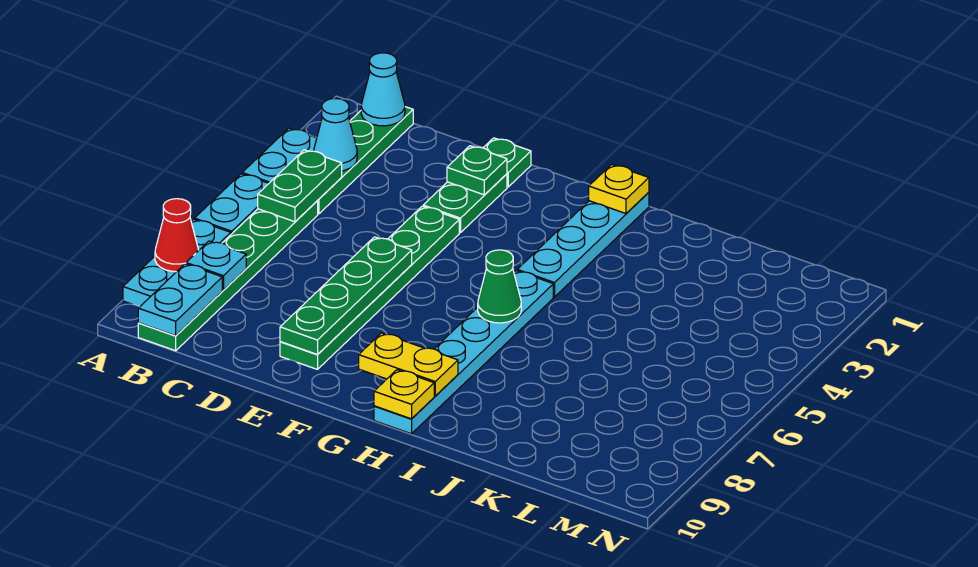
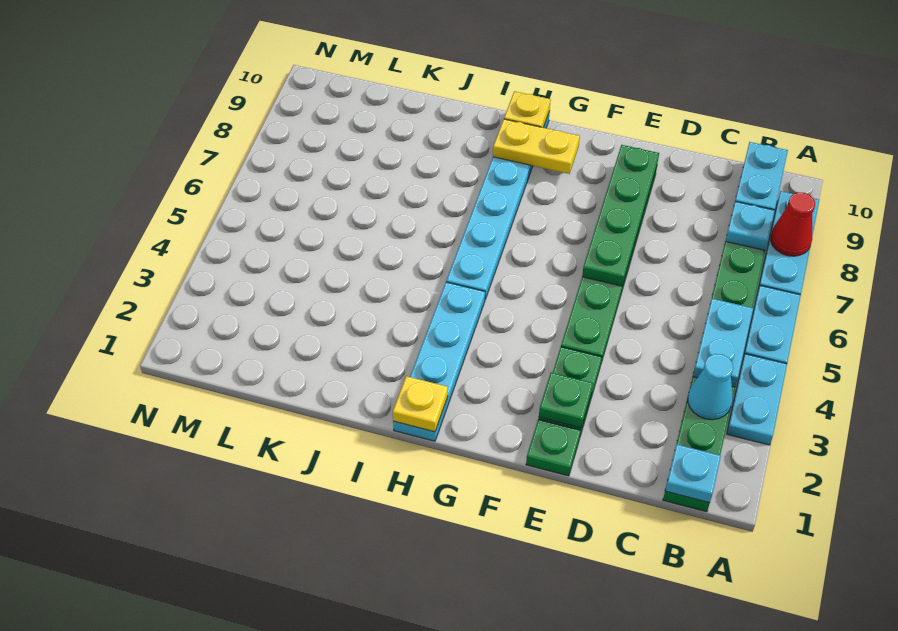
cyan cone B1 level 2 -> cyan plate B1 level 2
green plate B4:B5 level 2 -> cyan plate B4:B5 level 2
green cone H6 level 2 -> none

